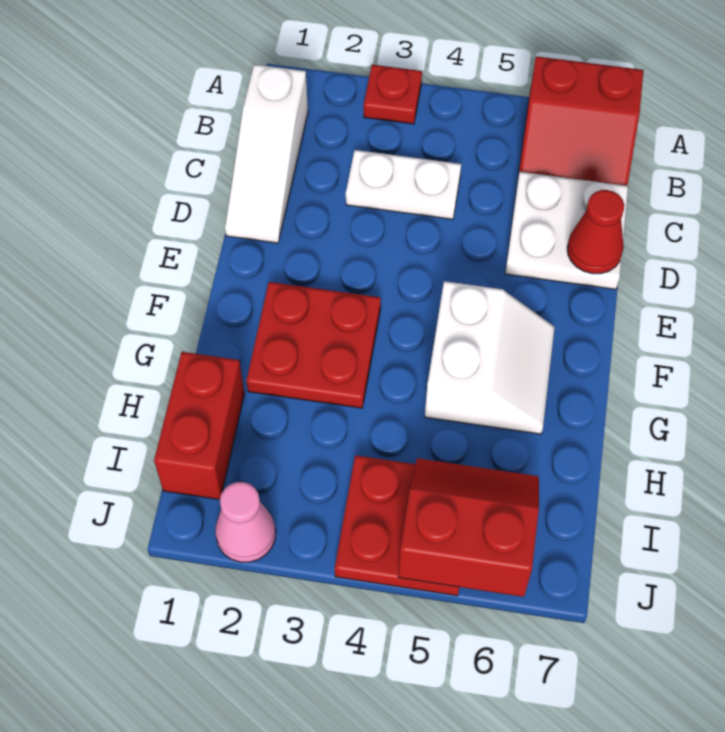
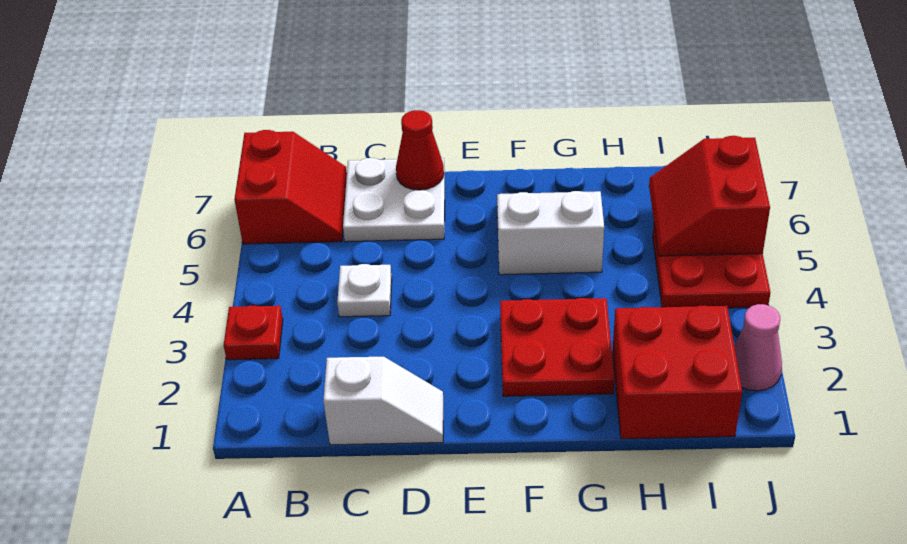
white slope B1:D1 level 1 top B -> white slope C1:D1 level 1 top C
white plate C3:C4 level 1 -> white plate C4 level 1
red brick H1:I1 level 1 -> red brick H1:I2 level 1

